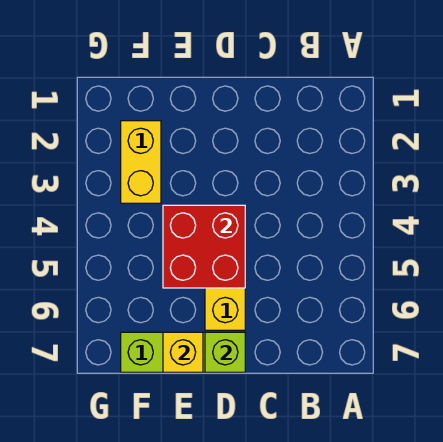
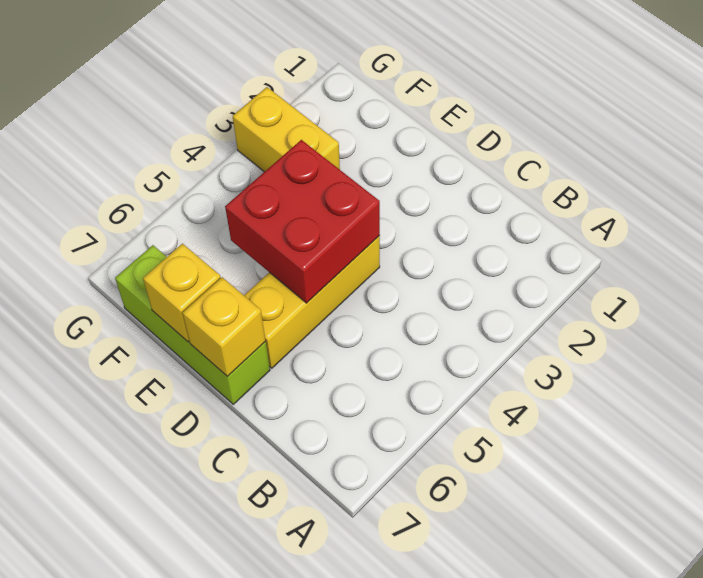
lime brick D7 level 2 -> yellow brick D7 level 2
yellow brick F2:F3 level 1 -> yellow brick F3:G3 level 1

